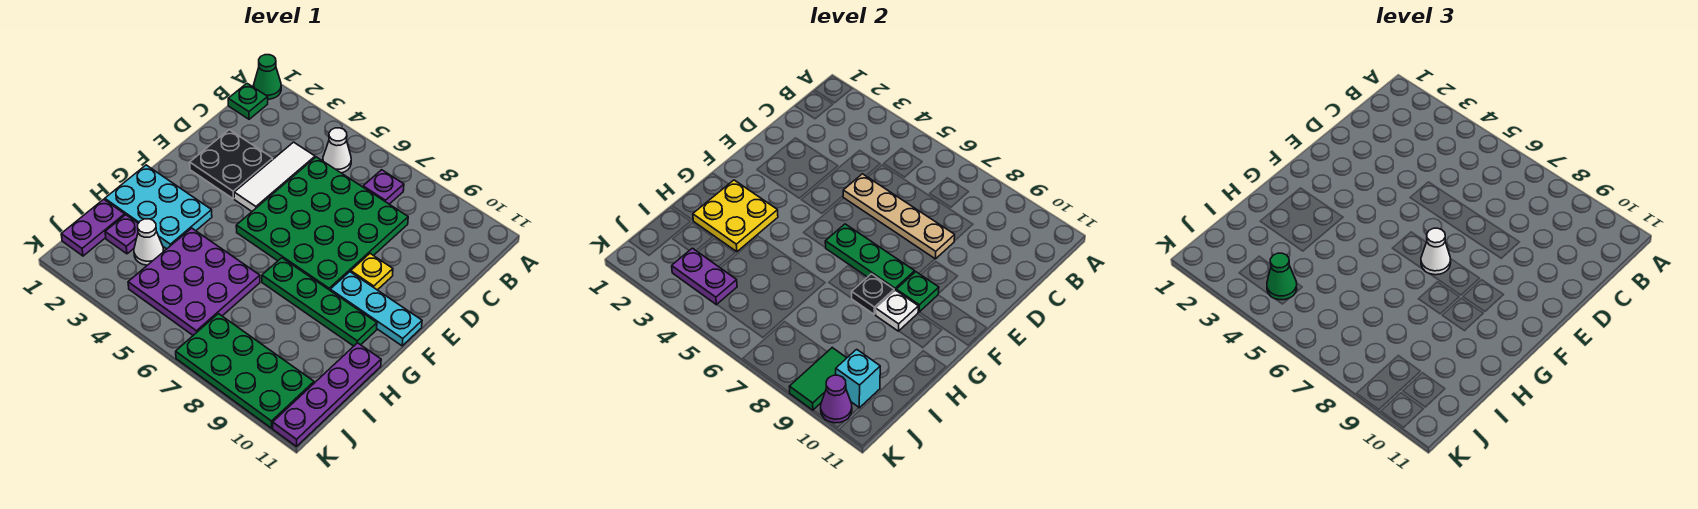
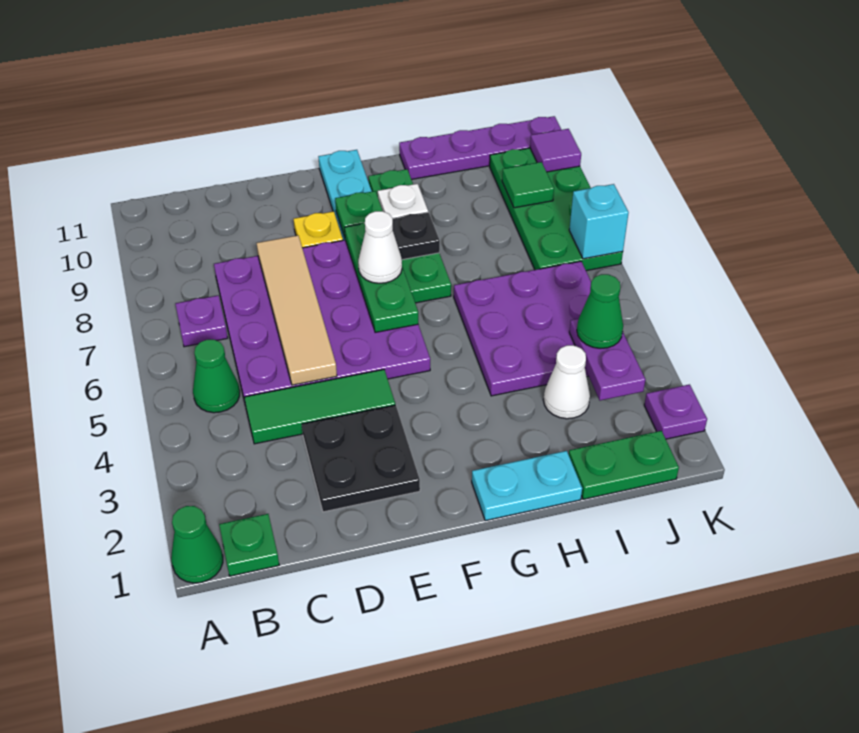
white cone B5 level 1 -> green cone B5 level 1
white tile C4:E4 level 1 -> green tile C4:E4 level 1
green plate C5:F8 level 1 -> purple plate C5:F8 level 1
tan plate D5:D8 level 2 -> tan tile D5:D8 level 2
cyan plate G1:H3 level 1 -> cyan plate G1:H1 level 1
yellow plate G2:H3 level 2 -> none
purple plate I1:J1 level 1 -> green plate I1:J1 level 1
purple plate I2 level 1 -> purple plate K2 level 1
green tile J9:K9 level 2 -> green tile J9 level 2
cyan brick J10 level 2 -> cyan brick K7 level 2
purple cone K10 level 2 -> purple tile K10 level 2

